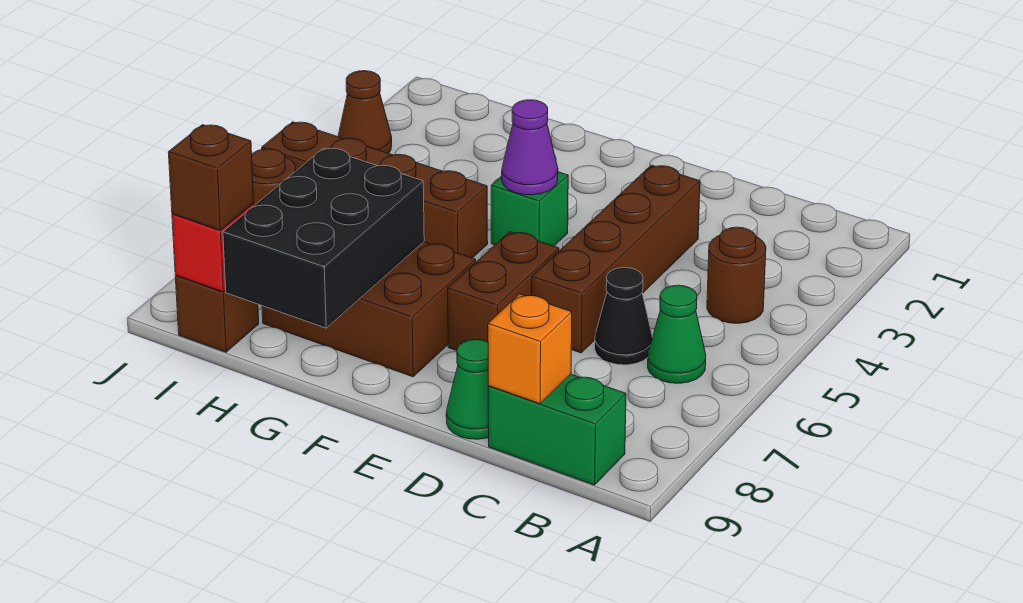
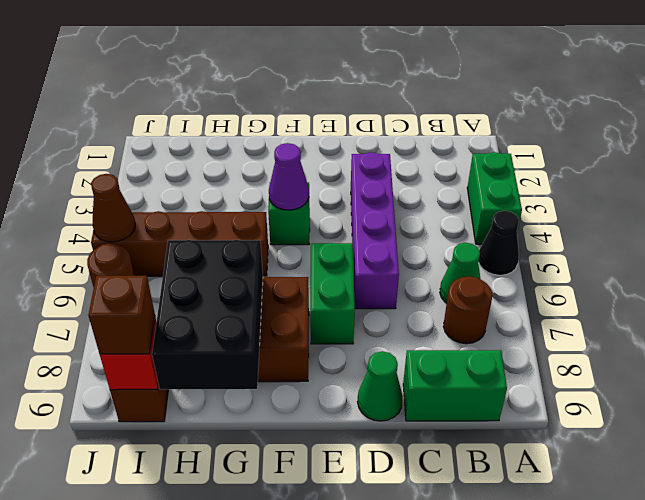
none -> green brick A3:A4 level 1
brown round brick B4 level 1 -> brown round brick B7 level 1
black cone C6 level 1 -> black cone A5 level 1
orange brick C9 level 2 -> none
brown brick D3:D6 level 1 -> purple brick D3:D6 level 1
brown brick E6:E7 level 1 -> green brick E6:E7 level 1
brown cone J3 level 1 -> brown cone J5 level 2

